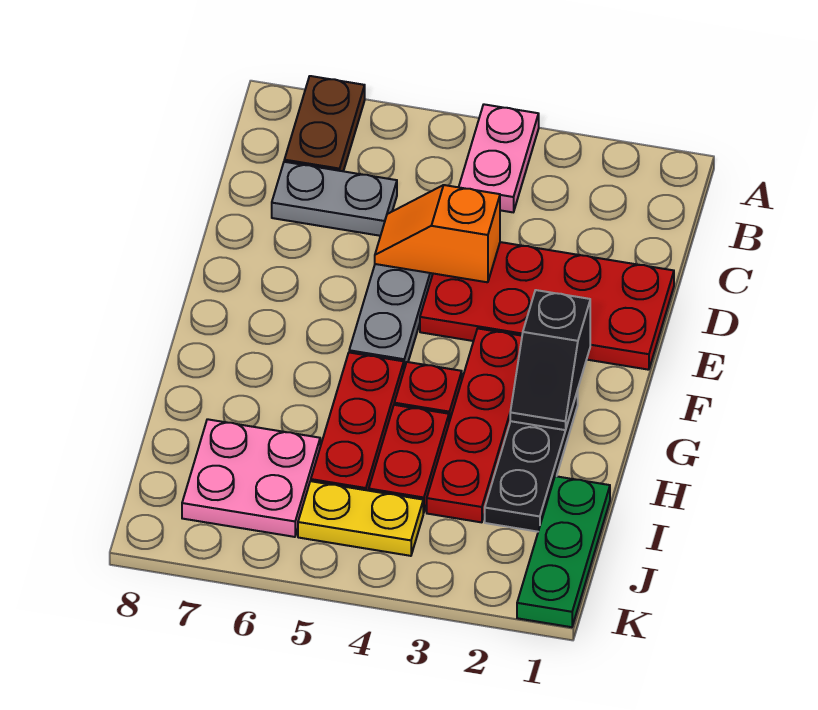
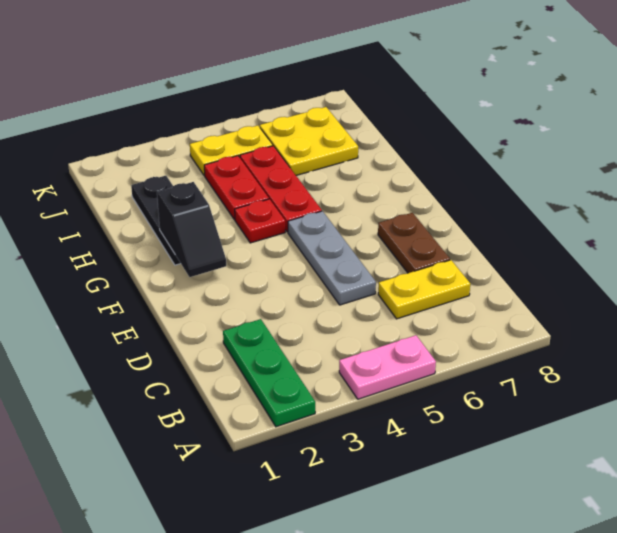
pink plate A4:B4 level 1 -> pink plate A4:A5 level 1
brown plate A7:B7 level 1 -> brown plate D7:E7 level 1
grey plate C6:C7 level 1 -> yellow plate C6:C7 level 1
red plate D1:E4 level 1 -> none
orange slope D4:D5 level 2 top 4 -> none
black slope F2:G2 level 2 top F -> black slope F2:G2 level 2 top G
red plate F3:I3 level 1 -> none
green plate I1:K1 level 1 -> green plate A2:C2 level 1
pink plate I6:J7 level 1 -> yellow plate I6:J7 level 1

